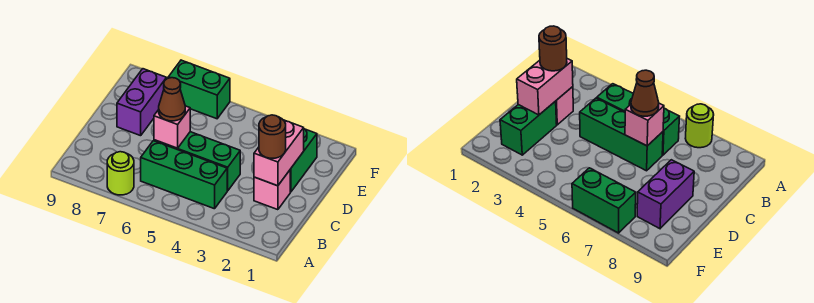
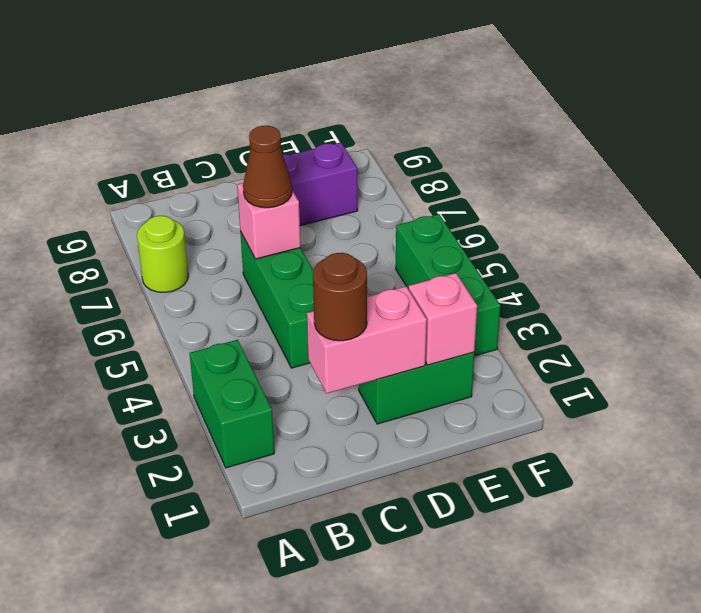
green brick B4:B6 level 1 -> green brick F3:F5 level 1
pink brick C2 level 1 -> pink brick E2 level 2
green brick F6:F7 level 1 -> green brick A2:A3 level 1

